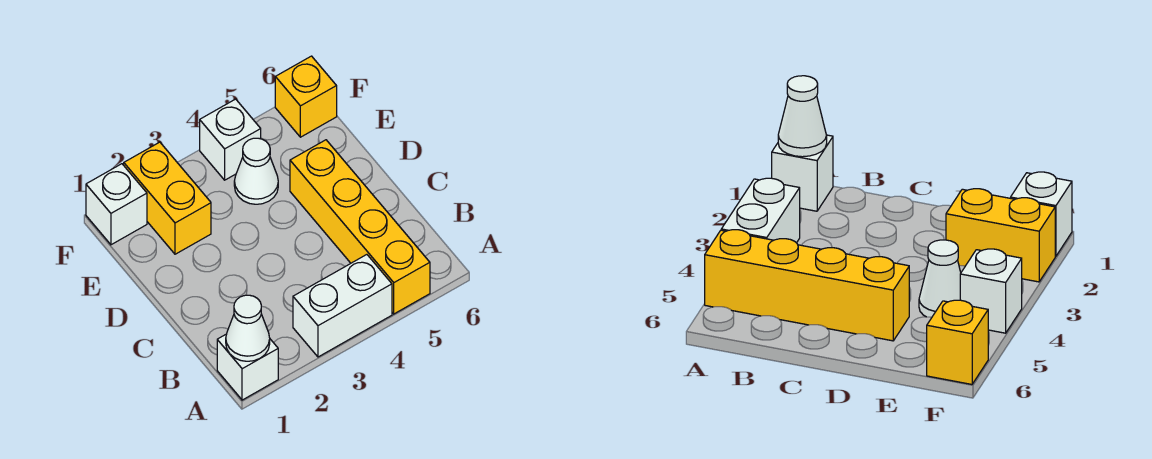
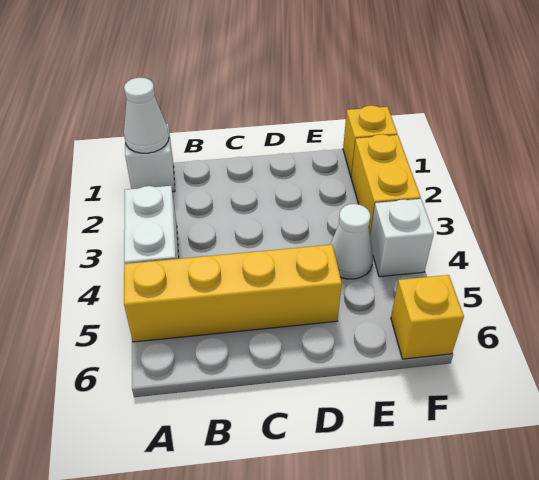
yellow brick E2:F2 level 1 -> yellow brick F2:F3 level 1
white brick F1 level 1 -> yellow brick F1 level 1

